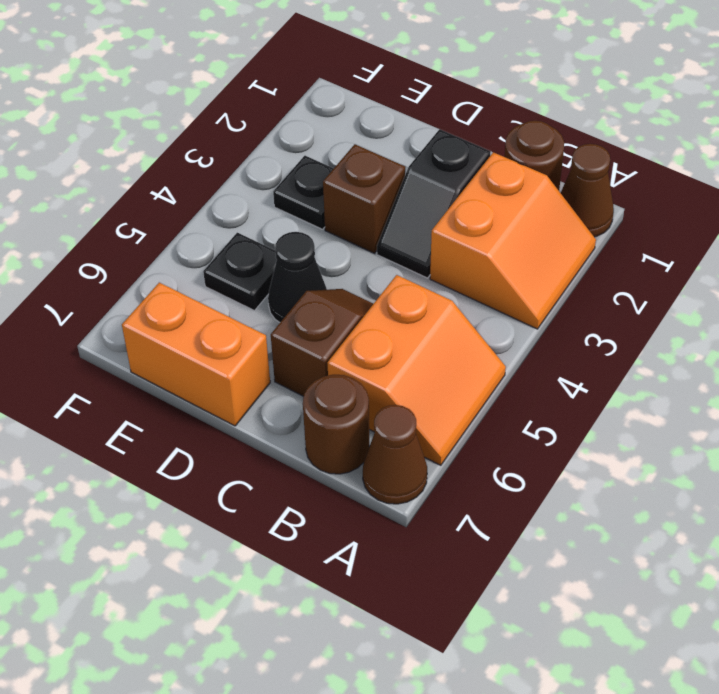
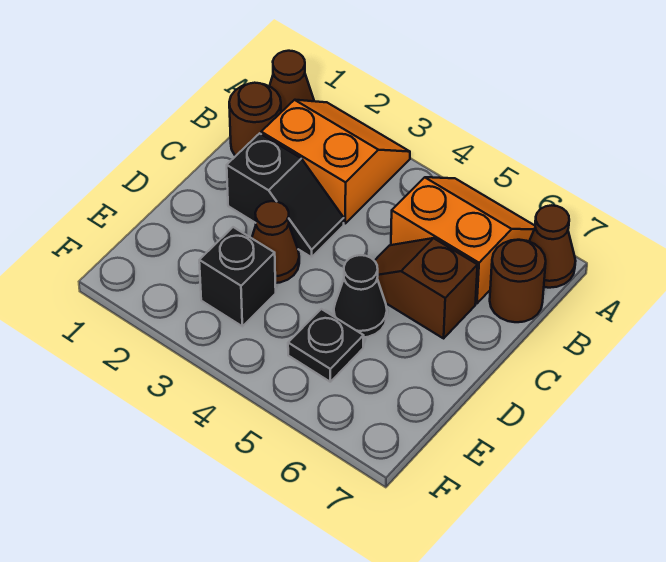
brown brick D3 level 1 -> brown cone D3 level 1
orange brick D7:E7 level 1 -> none
black plate E3 level 1 -> black brick E3 level 1

